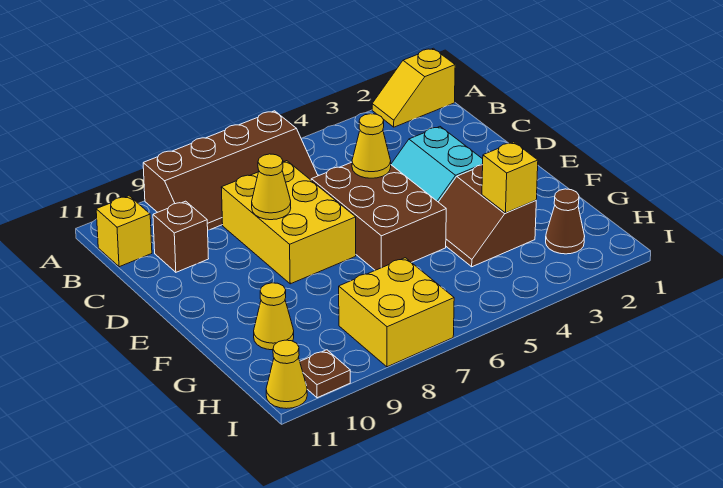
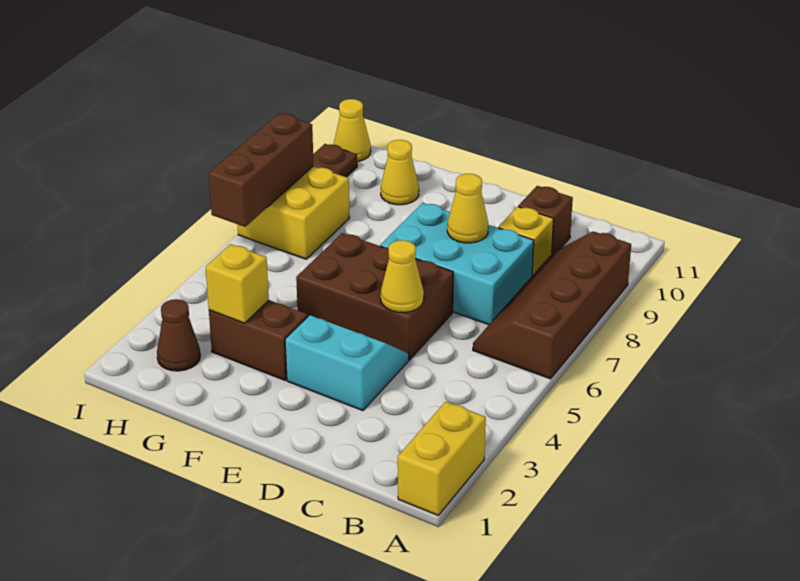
yellow slope A1:A2 level 1 top 1 -> yellow brick A1:A2 level 1
yellow brick B11 level 1 -> yellow brick C9 level 1
yellow brick C7:E8 level 1 -> cyan brick C7:E8 level 1
none -> brown brick I6:I8 level 2

